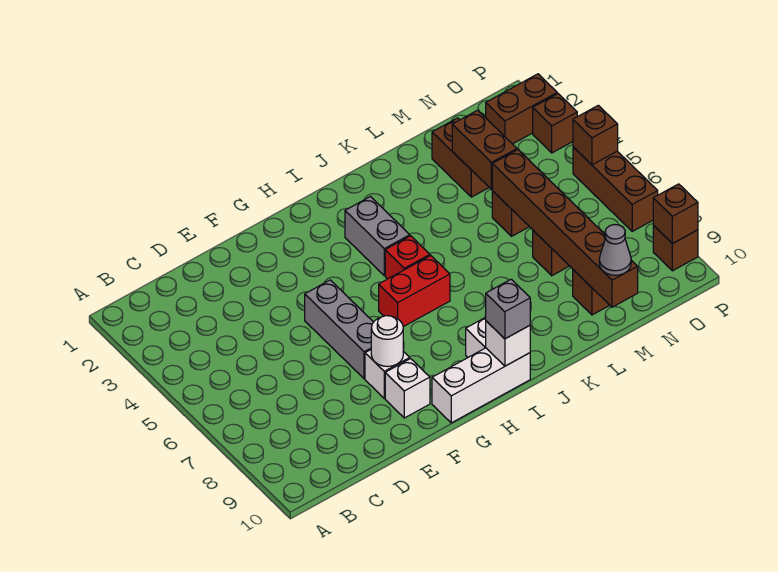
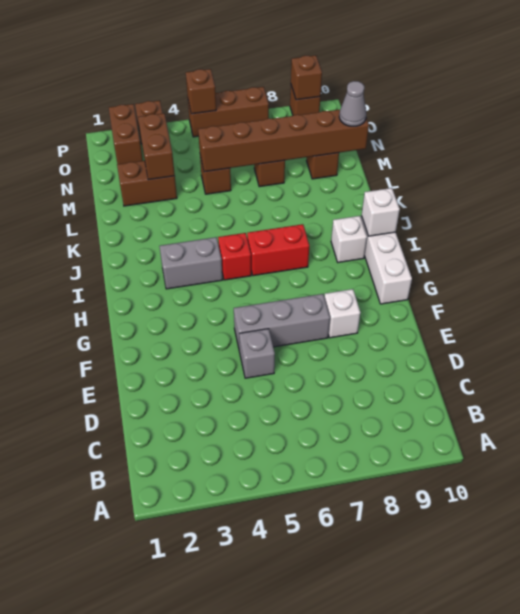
white round brick F8 level 2 -> none
white brick F9 level 1 -> none
red brick H6:I6 level 1 -> red brick I6:I7 level 1
grey brick I10 level 3 -> grey brick E5 level 1
brown brick M3:M4 level 2 -> brown brick M3:N3 level 2

